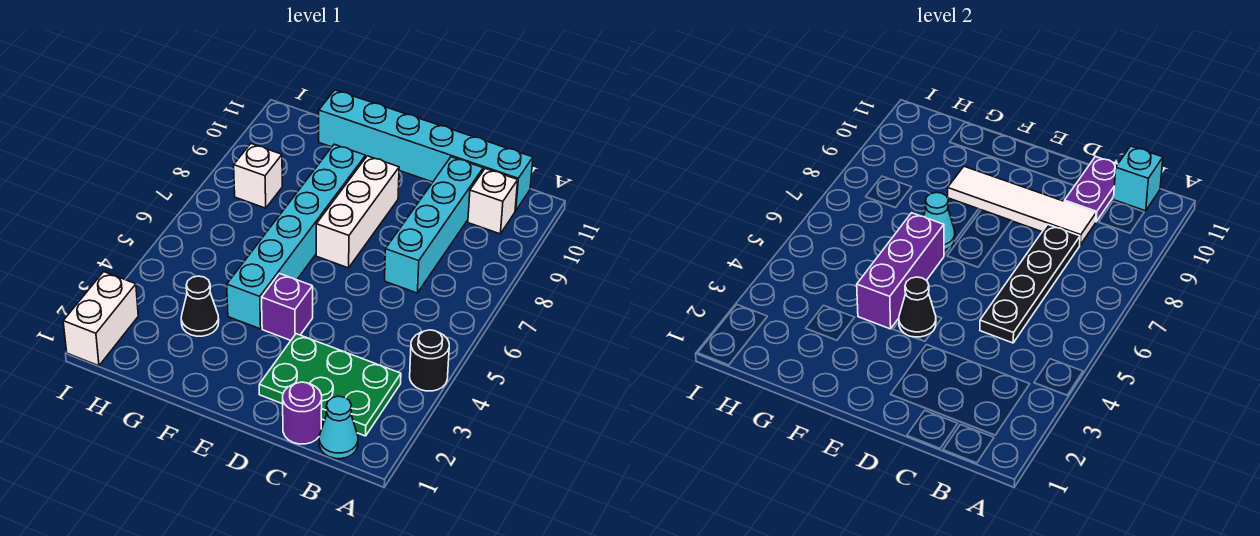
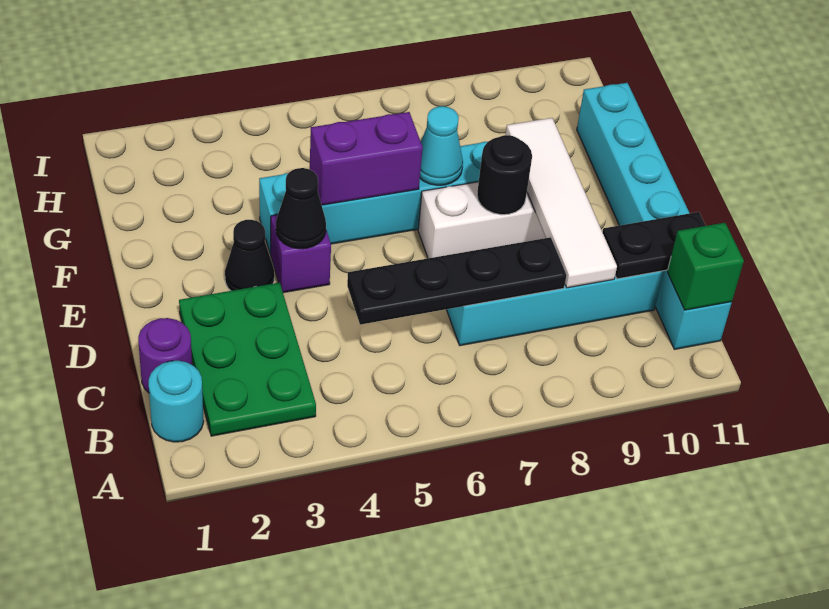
black round brick A4 level 1 -> black round brick E8 level 2
cyan cone B1 level 1 -> cyan round brick B1 level 1
white brick B10 level 1 -> none
cyan brick B11 level 2 -> green brick B11 level 2
purple plate C10:C11 level 2 -> black plate C10:C11 level 2
purple brick F4:F6 level 2 -> purple brick F5:F6 level 2
black cone G3 level 1 -> black cone E3 level 1
white brick H8 level 1 -> none
white brick I1:I2 level 1 -> none

